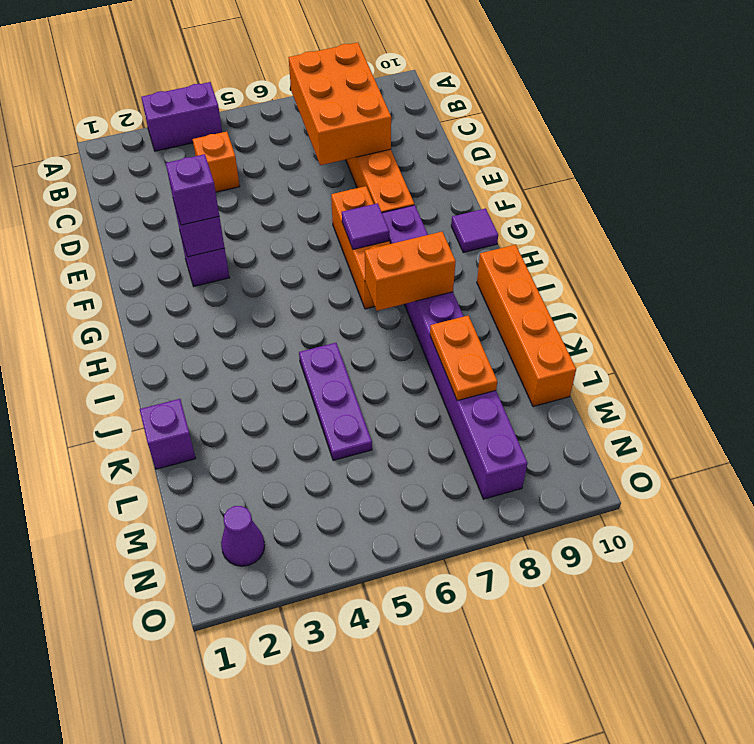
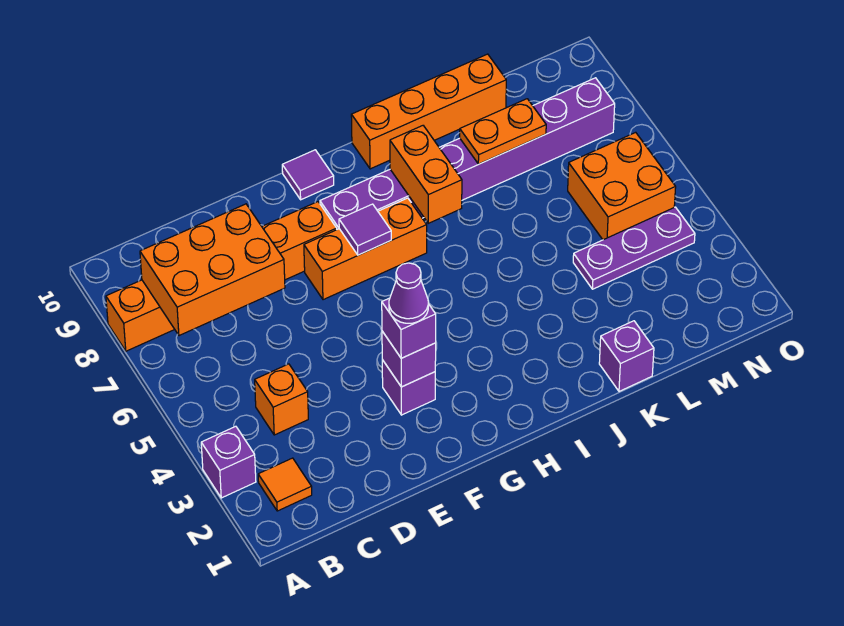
purple brick A3:A4 level 1 -> purple brick A3 level 1
none -> orange tile B2 level 1
purple plate J5:L5 level 1 -> purple plate L4:N4 level 1
none -> orange brick M5:N6 level 1
purple cone N2 level 1 -> purple cone F3 level 4

